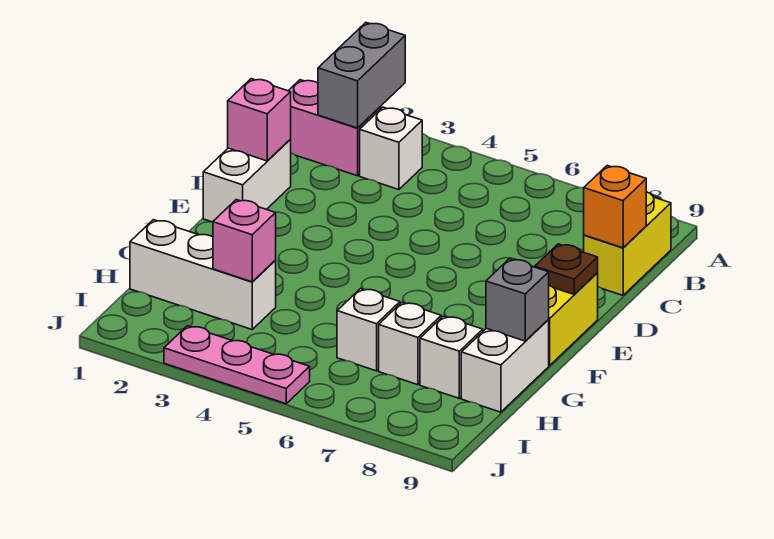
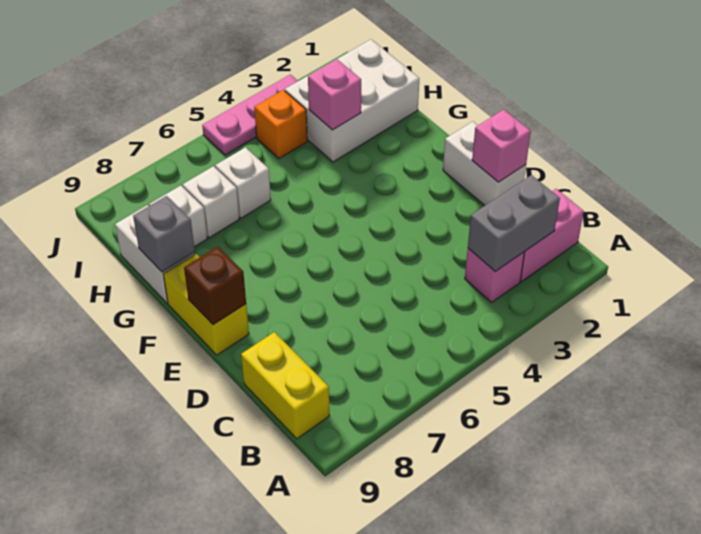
grey brick A2:B2 level 2 -> grey brick B2:B3 level 2
white brick B3 level 1 -> pink brick B3 level 1
orange brick C9 level 2 -> orange brick I4 level 1
brown plate E9 level 2 -> brown brick E9 level 2
white brick H1:H3 level 1 -> white brick H1:I3 level 1

